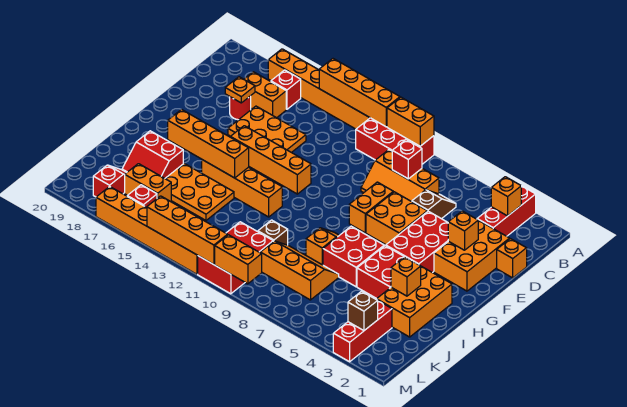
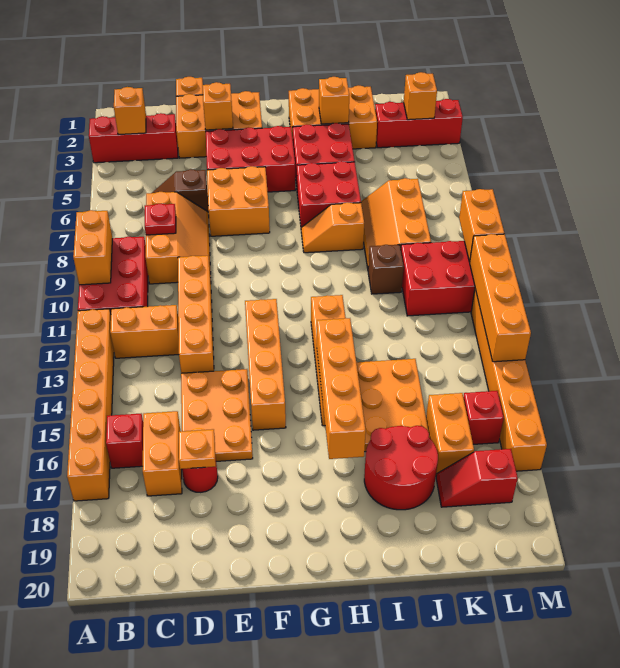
orange brick A11:A14 level 2 -> orange brick D10:D13 level 1
red brick C8 level 2 -> red plate C8 level 2
orange brick E8:F8 level 1 -> orange brick B12:C12 level 1
red slope I17:J18 level 1 top I -> red round brick I17:J18 level 1
brown brick L3 level 2 -> orange brick L3 level 2

